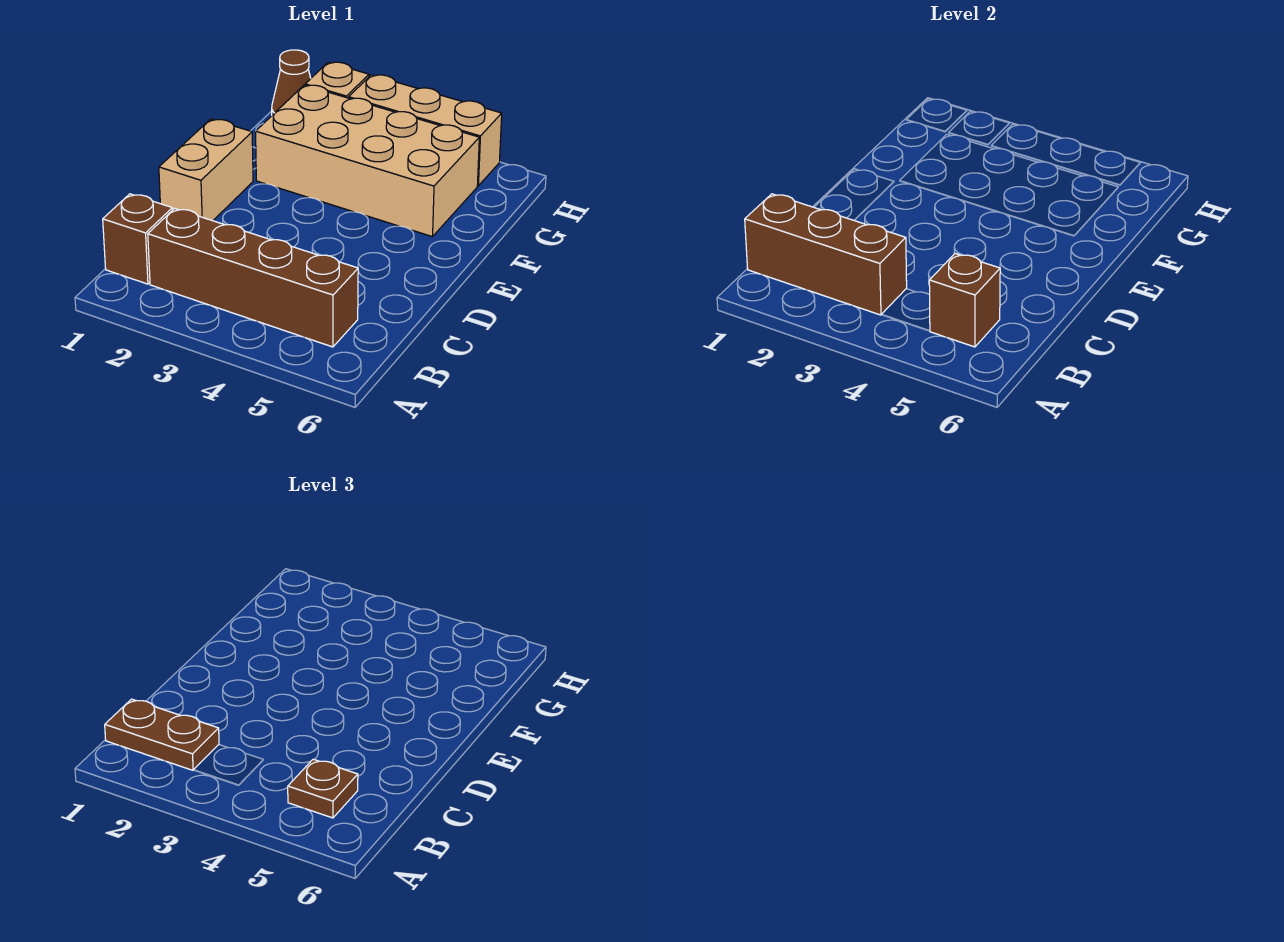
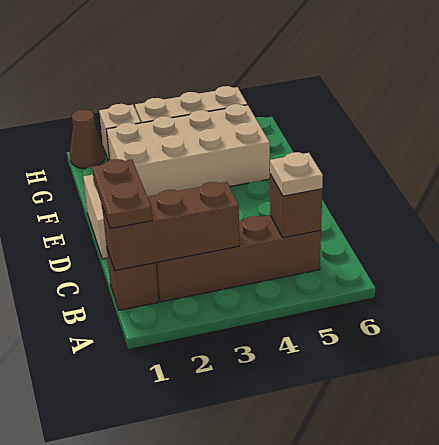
brown plate B1:B2 level 3 -> brown plate B1:C1 level 3
brown plate B5 level 3 -> tan plate B5 level 3

